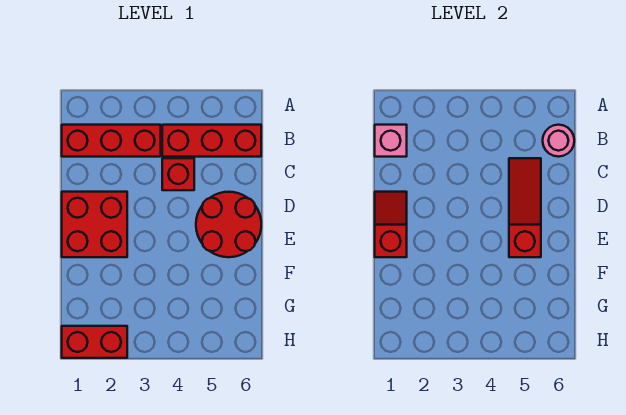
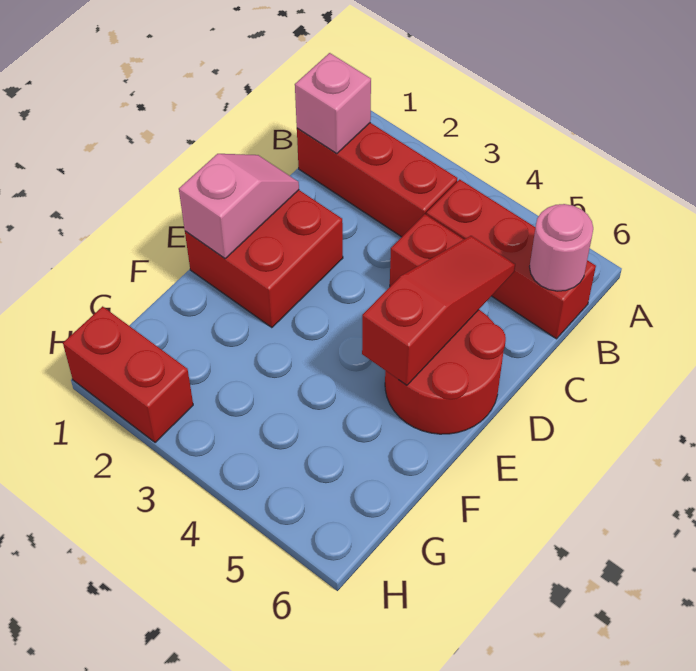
red slope D1:E1 level 2 top E -> pink slope D1:E1 level 2 top E

